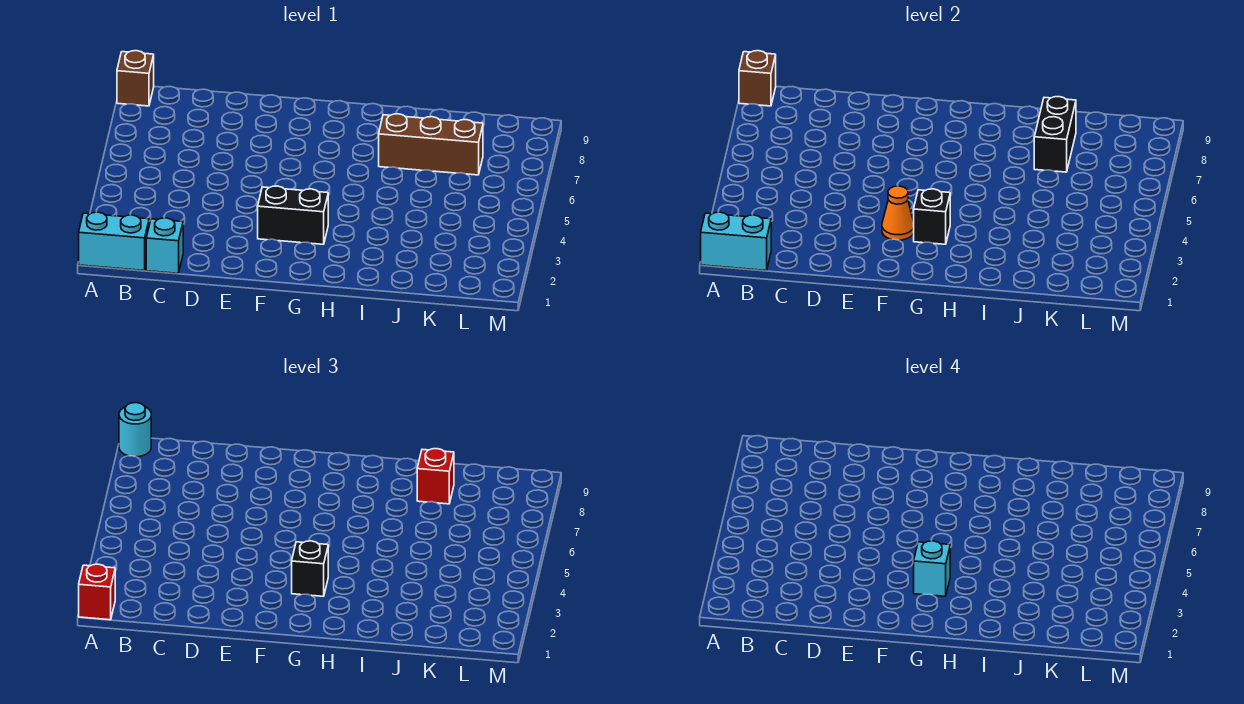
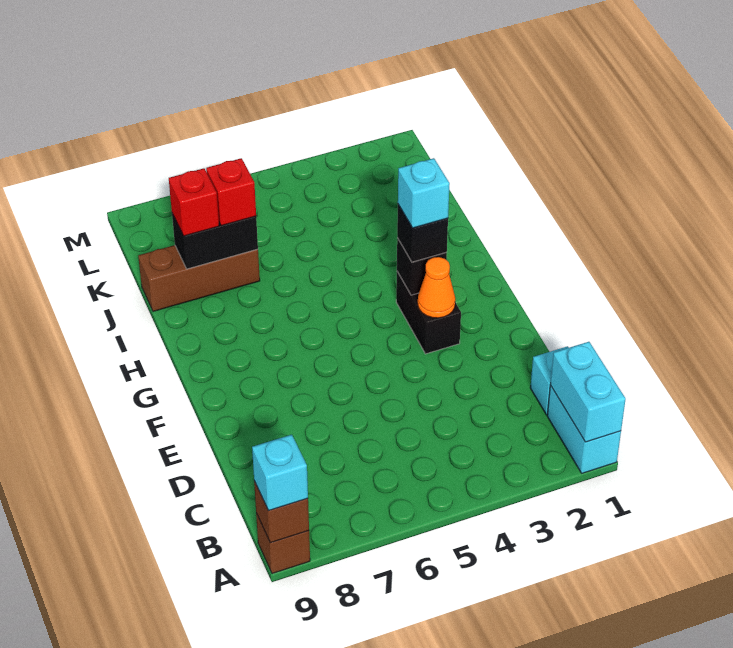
red brick A1 level 3 -> red brick J7 level 3
cyan round brick A9 level 3 -> cyan brick A9 level 3
brown brick I7:K7 level 1 -> brown brick J7:J9 level 1

